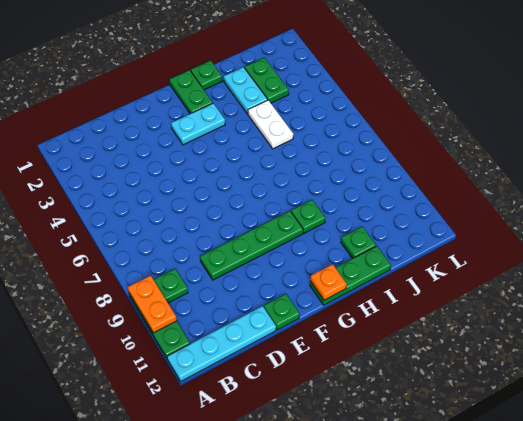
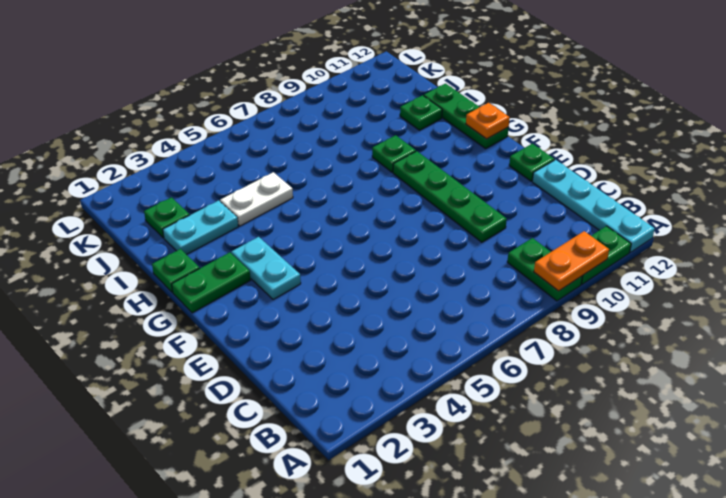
green plate J2:J3 level 1 -> green plate J2 level 1

